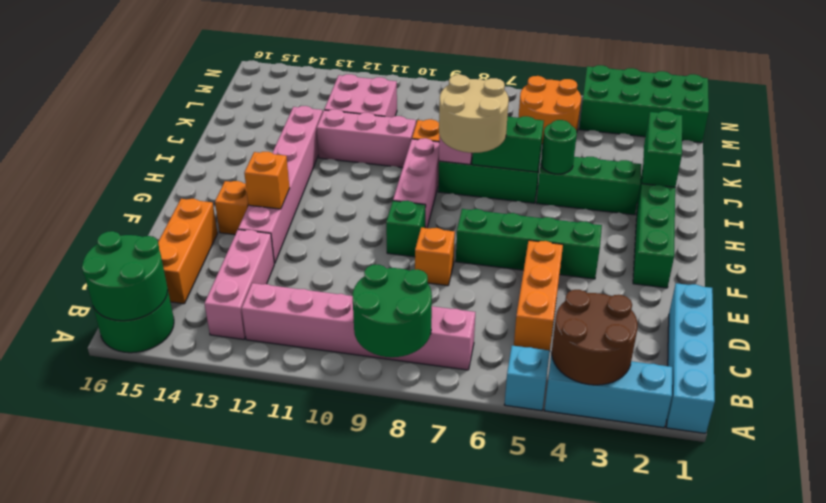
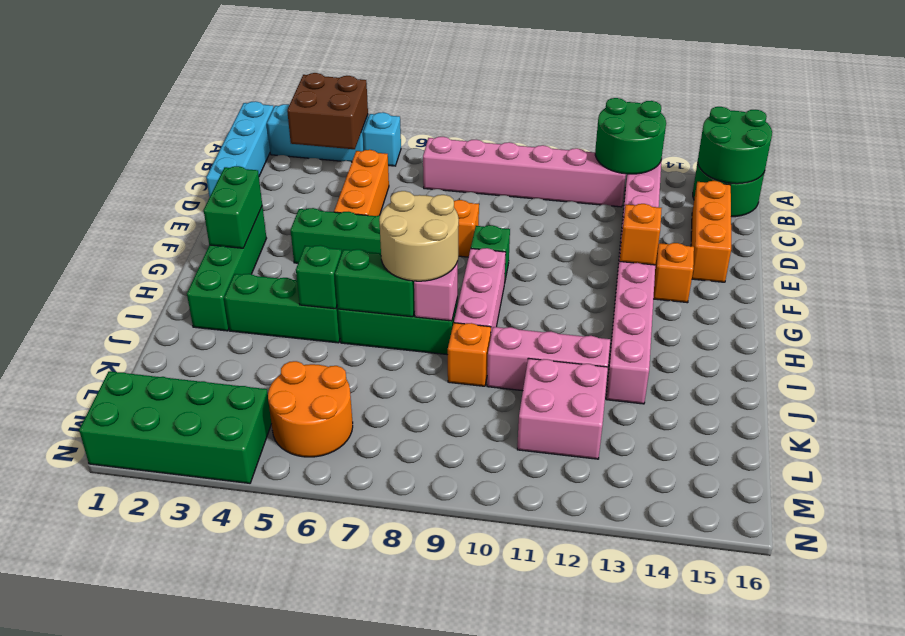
brown round brick A3:B4 level 2 -> brown brick A3:B4 level 2
green round brick A8:B9 level 2 -> green round brick A12:B13 level 2
green brick I2:J2 level 2 -> green brick F2:G2 level 2
green round brick I5 level 2 -> green brick I5 level 2

